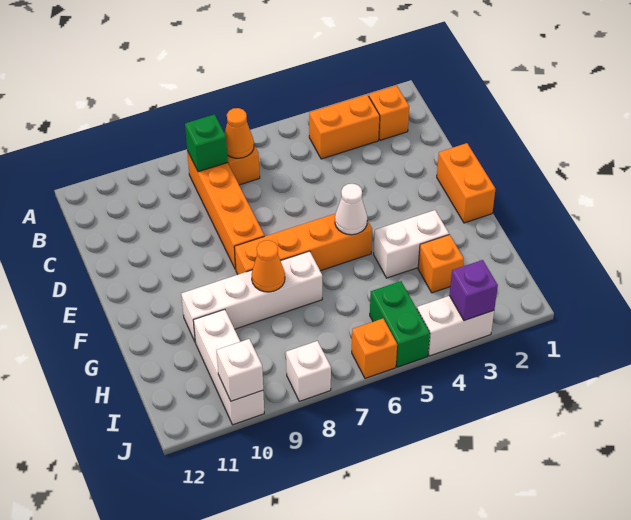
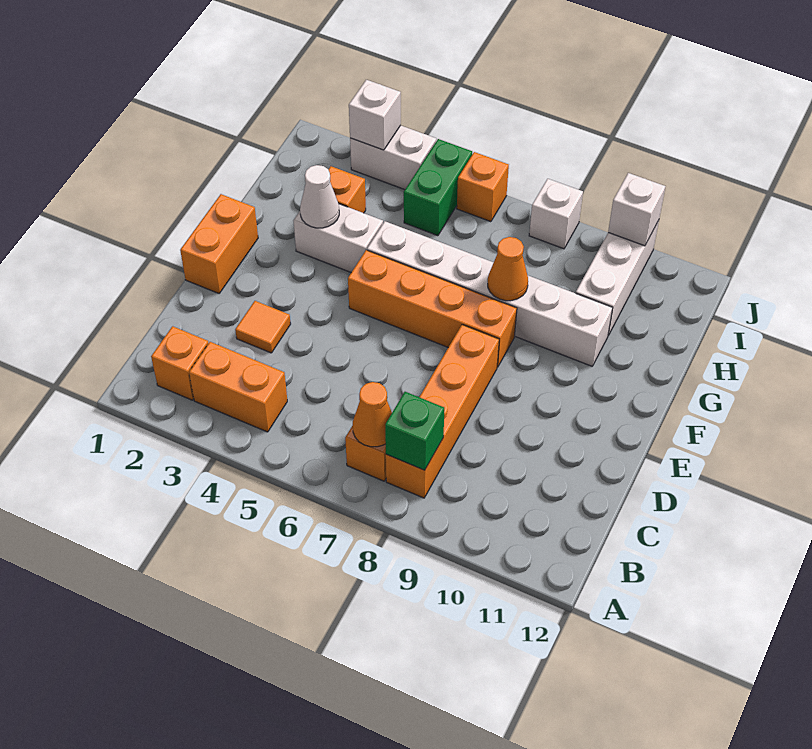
none -> orange tile D3 level 1
white cone F5 level 2 -> white cone G3 level 2
white brick G7:G10 level 1 -> white brick G5:G10 level 1
purple brick J3 level 2 -> white brick J3 level 2

